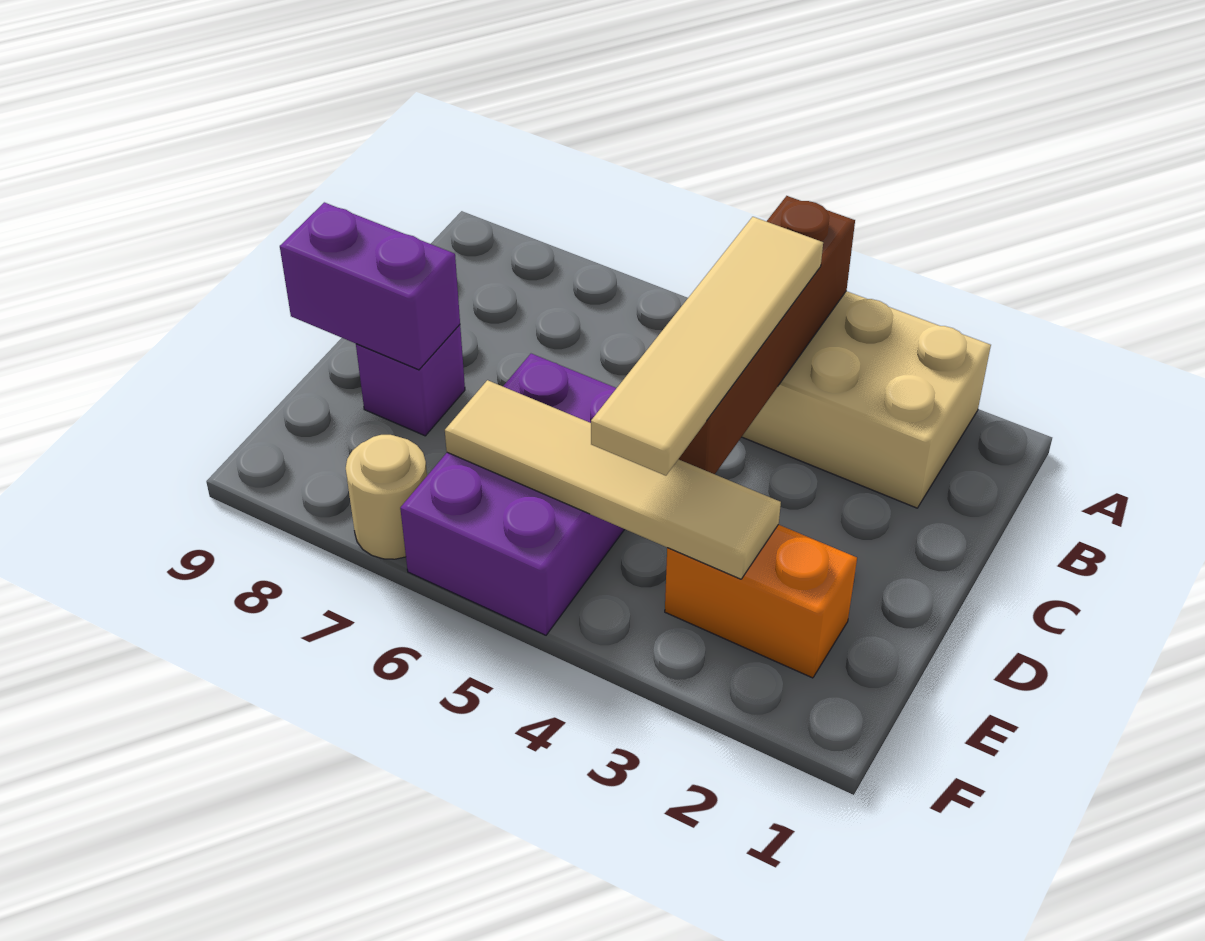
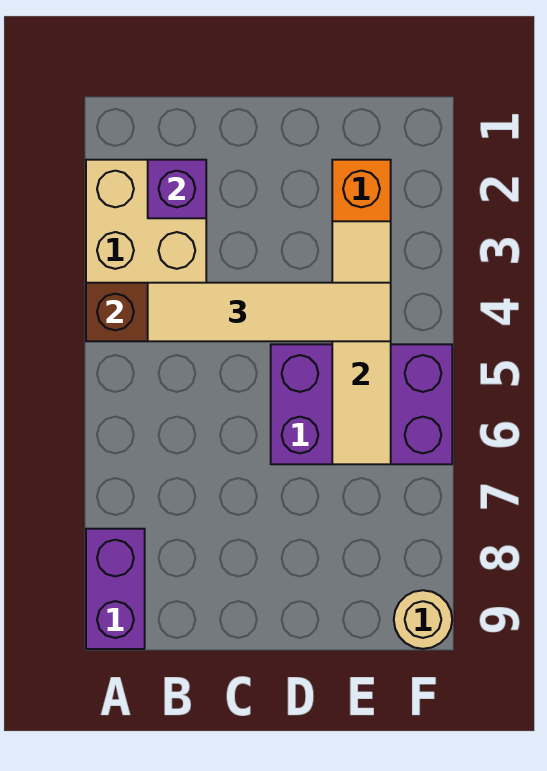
purple brick D8 level 1 -> purple brick B2 level 2
purple brick D8:D9 level 2 -> purple brick A8:A9 level 1
tan round brick F7 level 1 -> tan round brick F9 level 1

